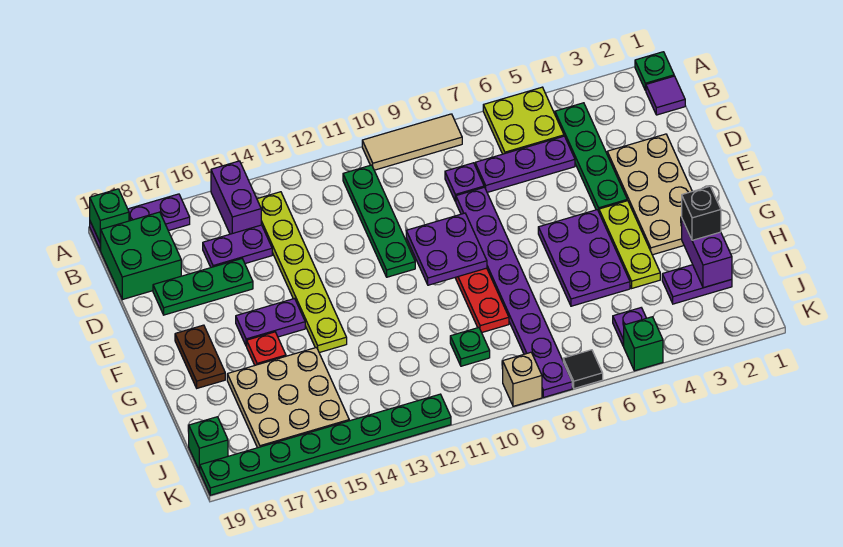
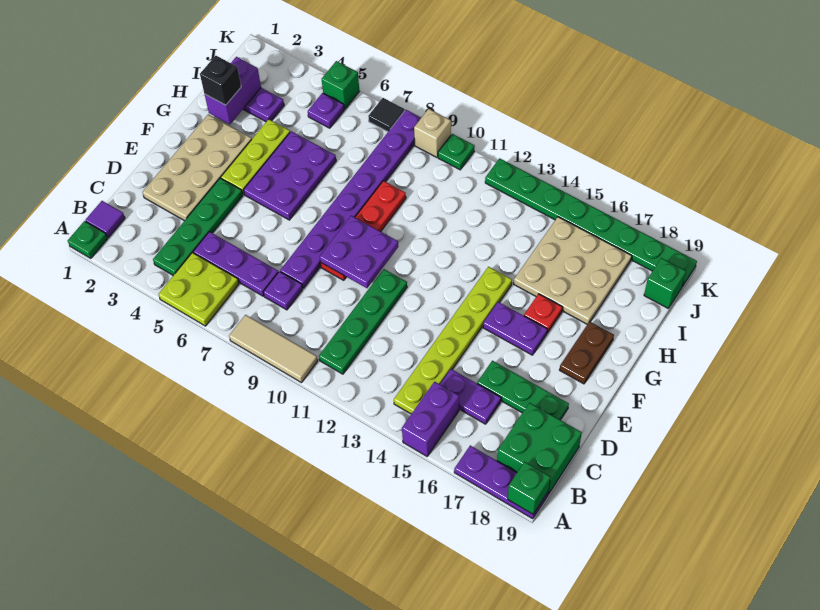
green plate I10 level 1 -> green plate K10 level 1

